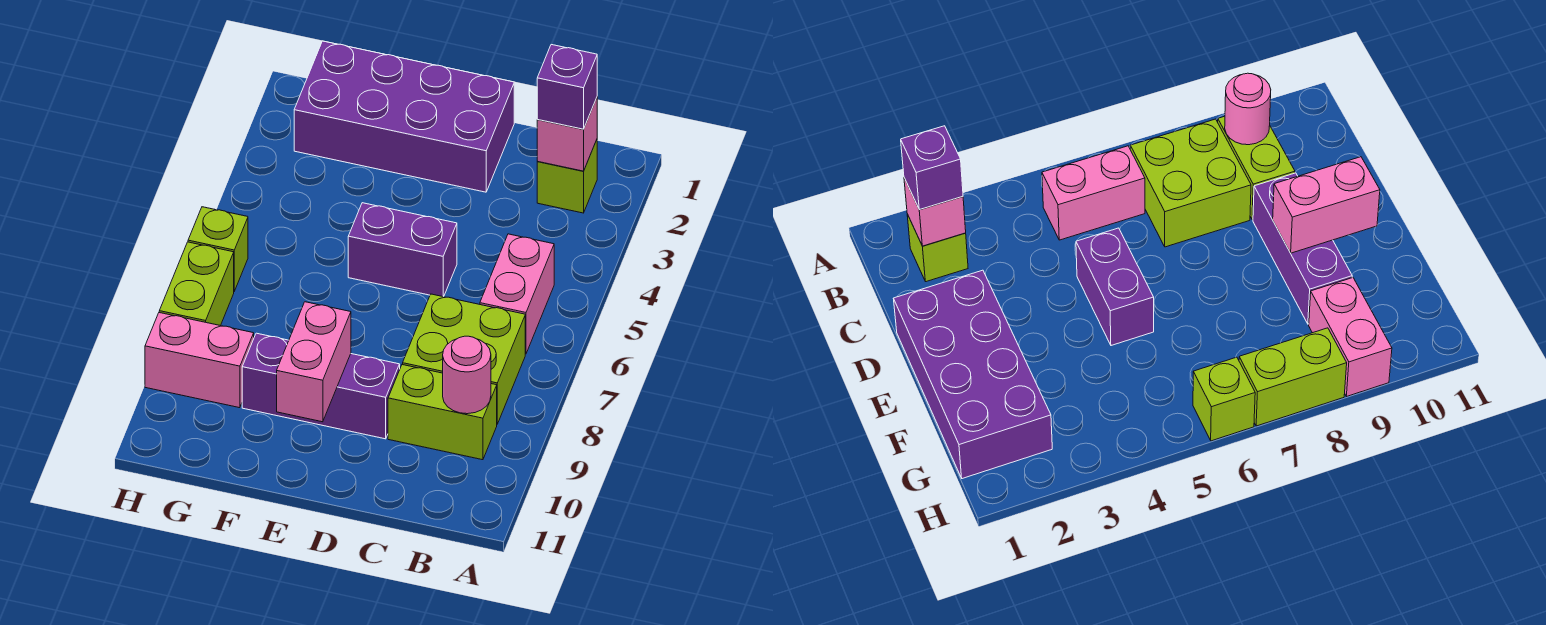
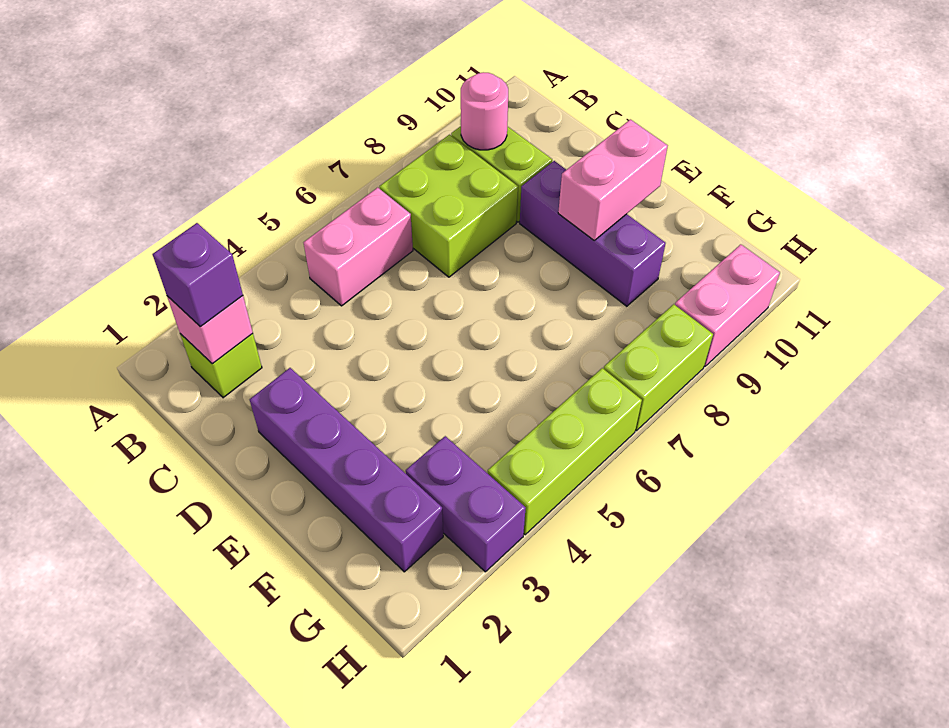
purple brick D1:G2 level 1 -> purple brick D2:G2 level 1
purple brick D5:E5 level 1 -> purple brick G3:H3 level 1
pink brick G9:H9 level 1 -> pink brick H9:H10 level 1
lime brick H6 level 1 -> lime brick H4:H6 level 1

